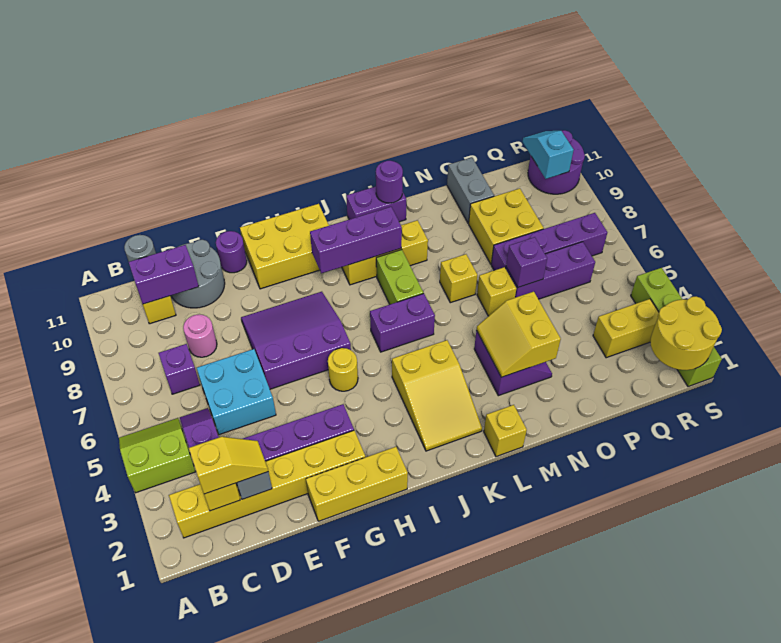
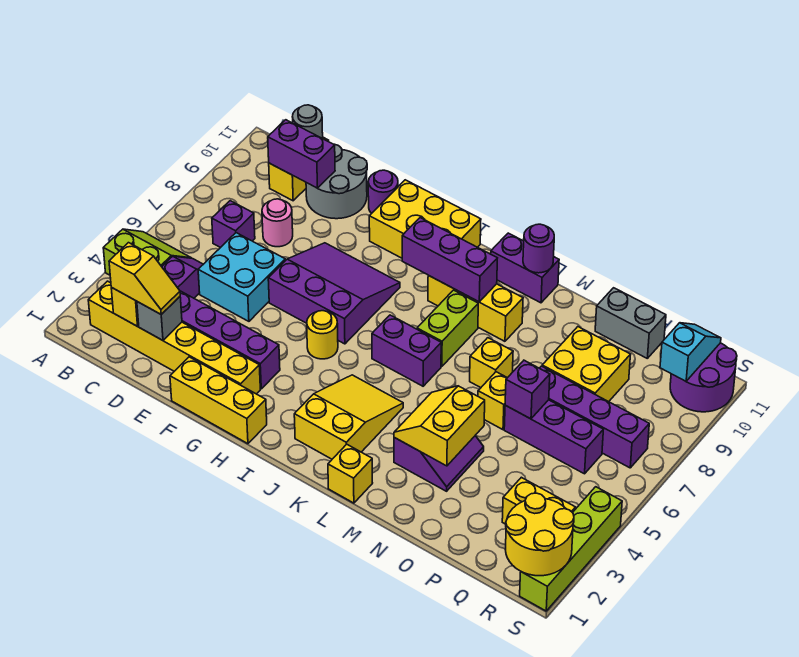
yellow slope J2:K4 level 1 top 4 -> yellow slope J2:K4 level 1 top 2
grey brick O10:O11 level 1 -> grey brick O11:P11 level 1

